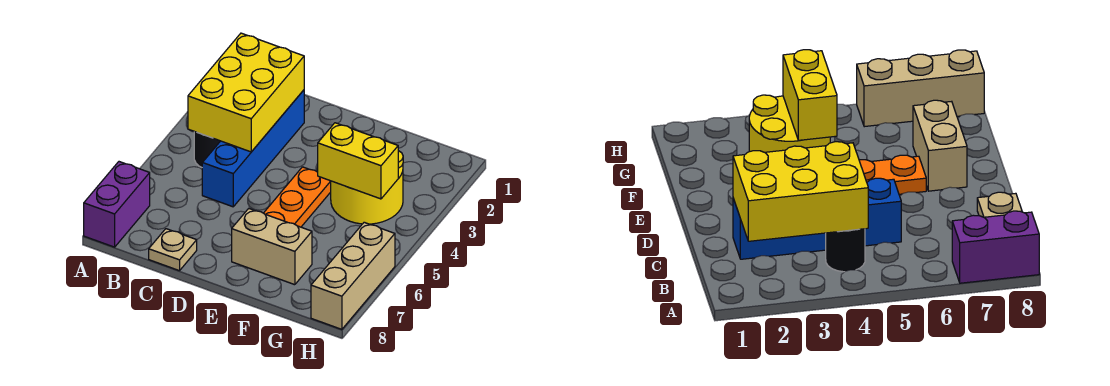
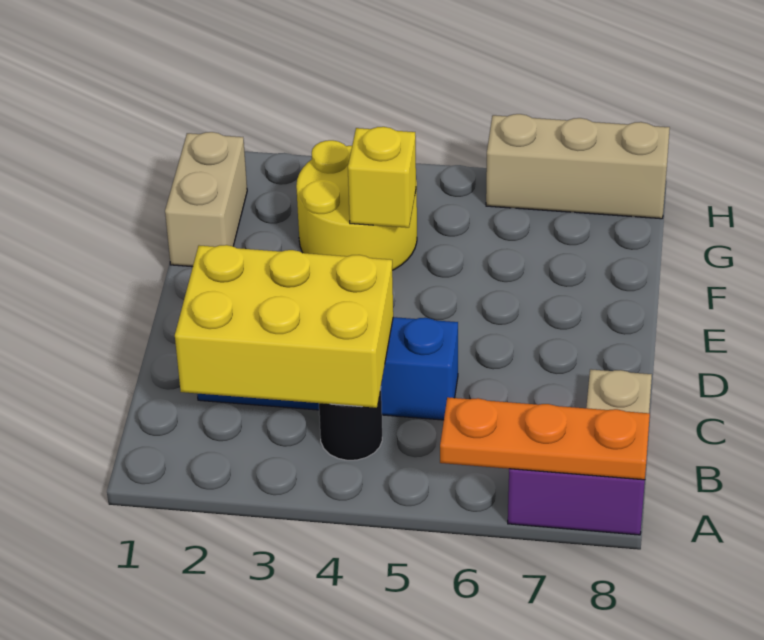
orange plate E4:E6 level 1 -> orange plate A6:A8 level 2
tan brick E7:F7 level 1 -> tan brick F1:G1 level 1
yellow brick F4:G4 level 2 -> yellow brick F4 level 2

